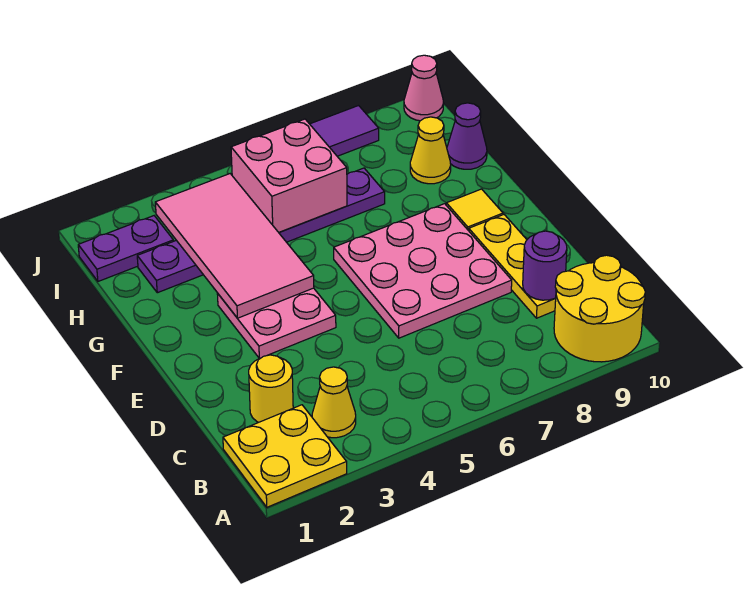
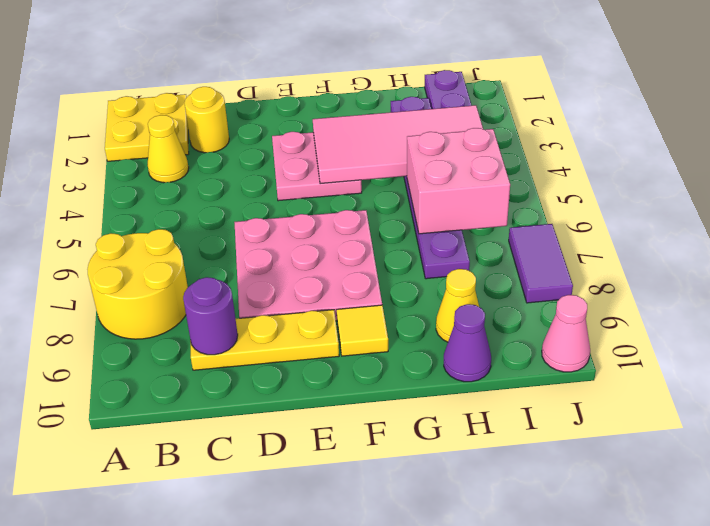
yellow round brick A9:B10 level 1 -> yellow round brick A7:B8 level 1

